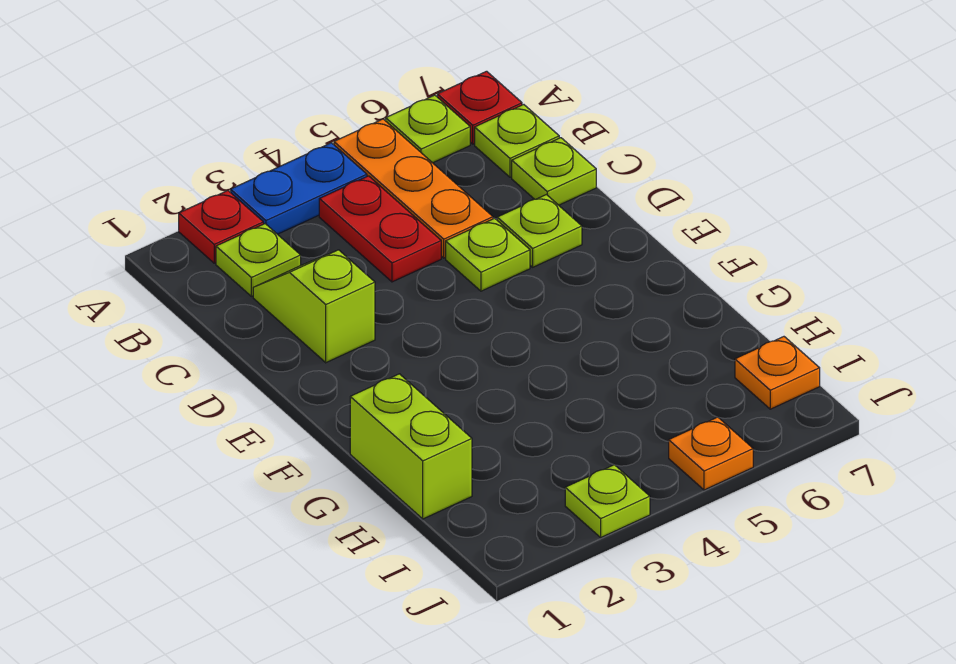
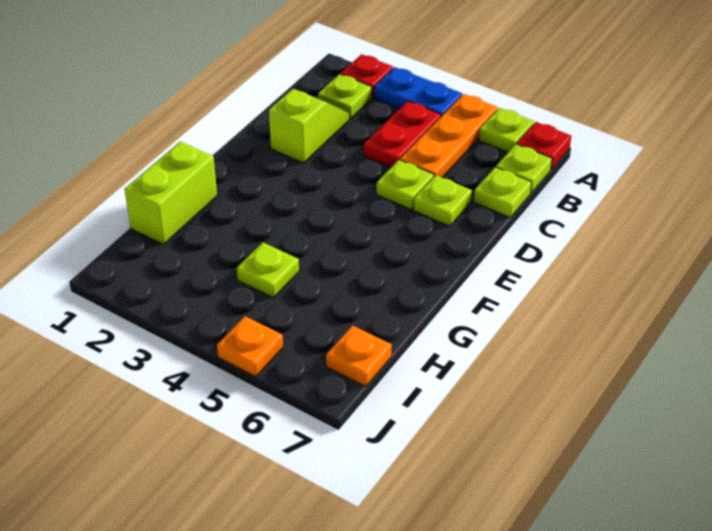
lime plate J3 level 1 -> lime plate H4 level 1

